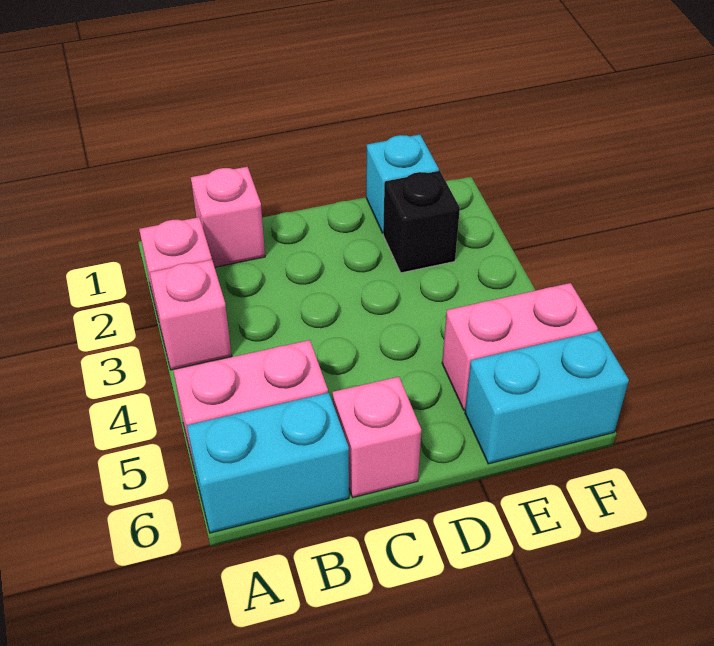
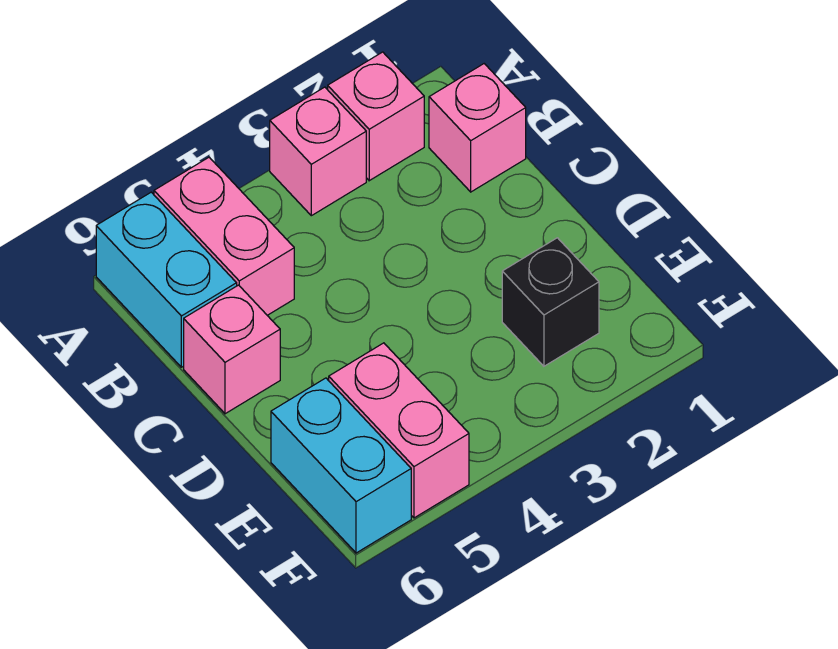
cyan brick E1 level 1 -> none

